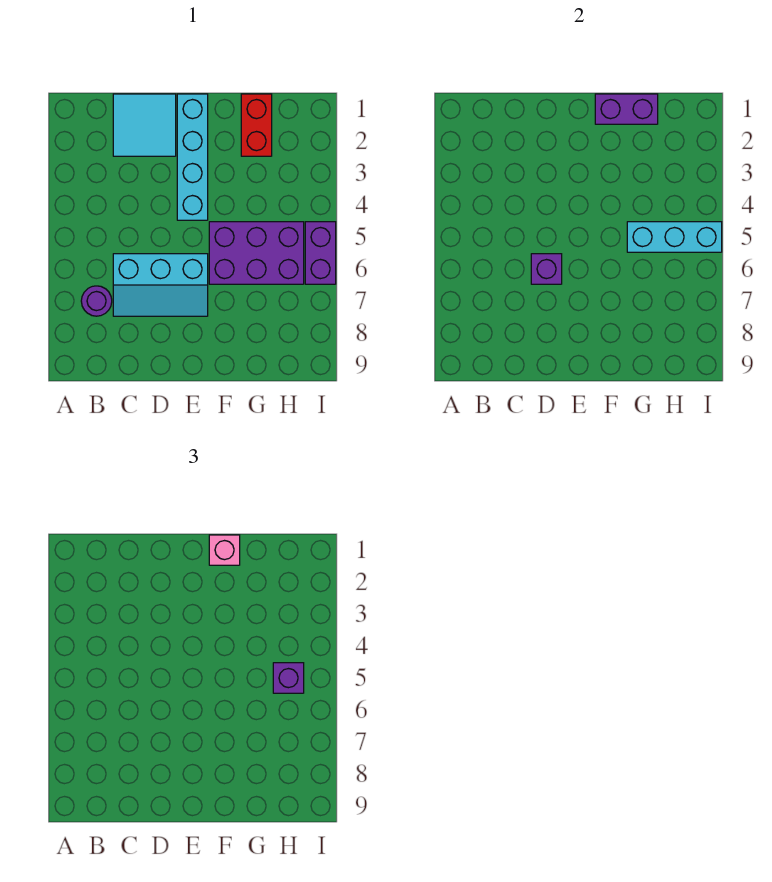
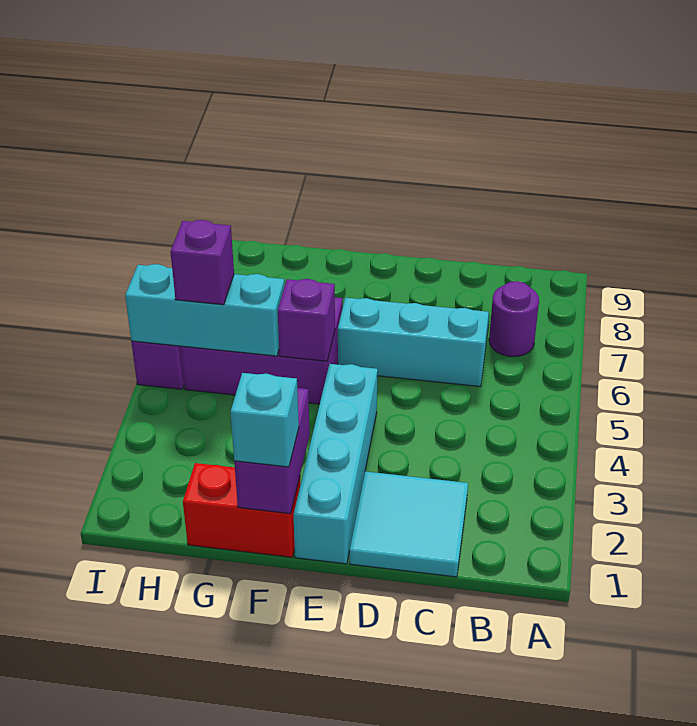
purple brick D6 level 2 -> purple brick F5 level 2
purple brick F1:G1 level 2 -> purple brick F1:F2 level 2
pink brick F1 level 3 -> cyan brick F1 level 3
red brick G1:G2 level 1 -> red brick F1:G1 level 1

